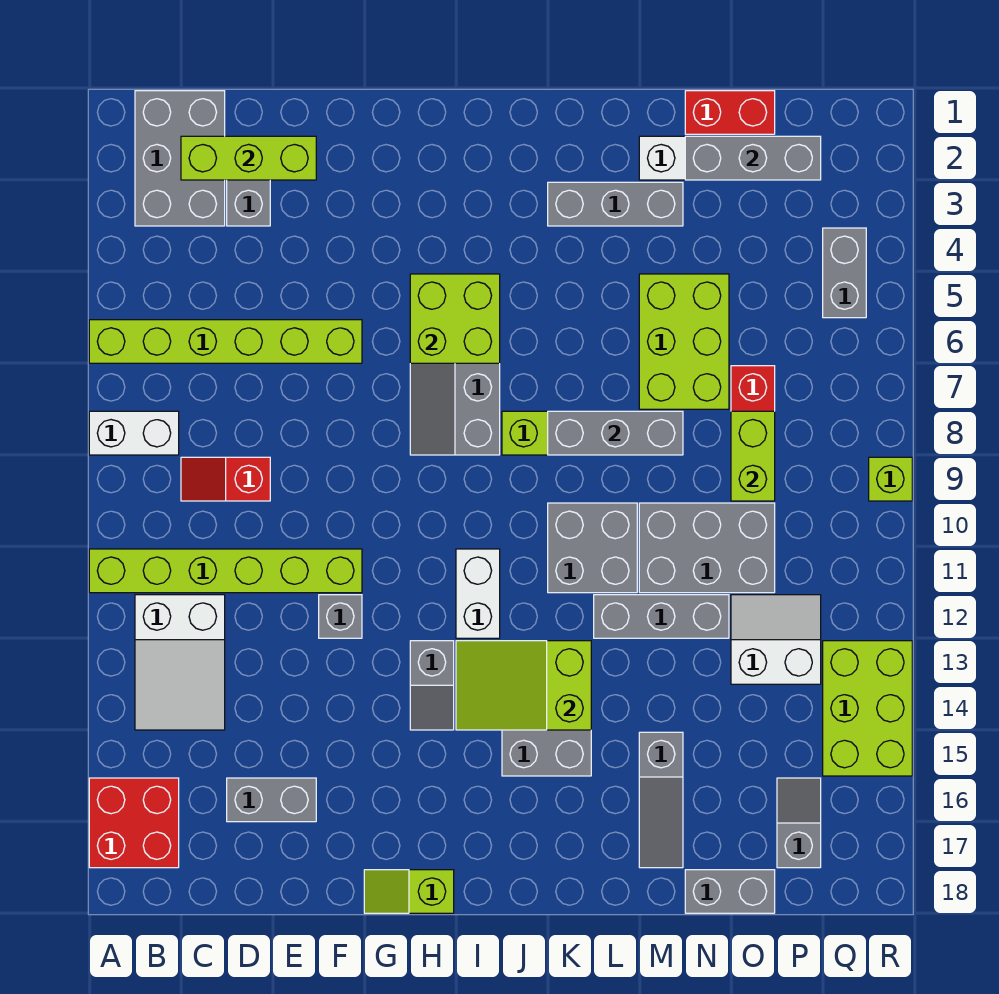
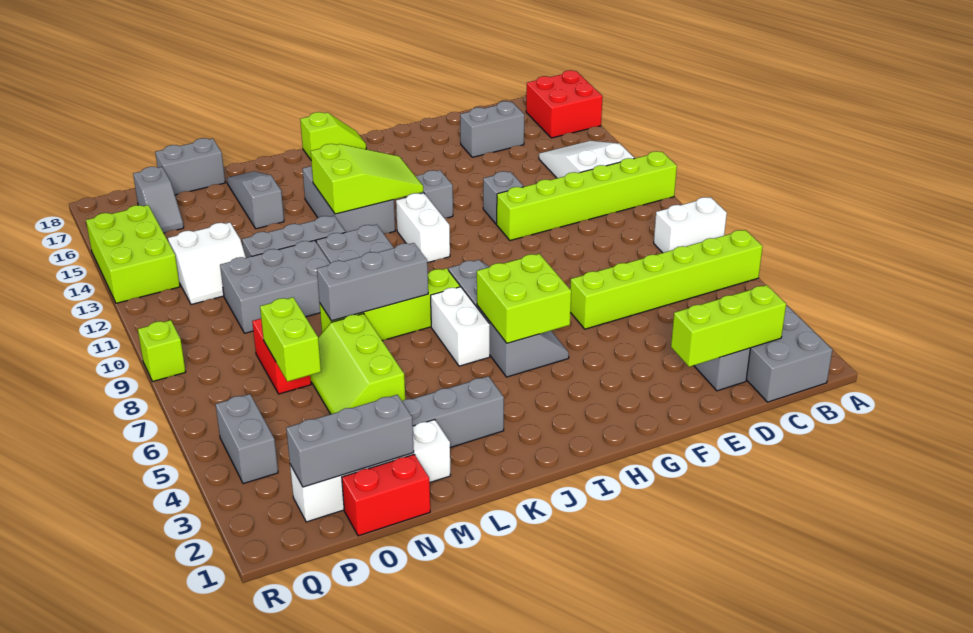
red slope C9:D9 level 1 top D -> none
lime slope G18:H18 level 1 top H -> lime slope I18:J18 level 1 top J
none -> white brick J6:J7 level 1
lime brick M5:N7 level 1 -> lime slope M5:N7 level 1 top M
lime brick O8:O9 level 2 -> lime brick O6:O7 level 2

